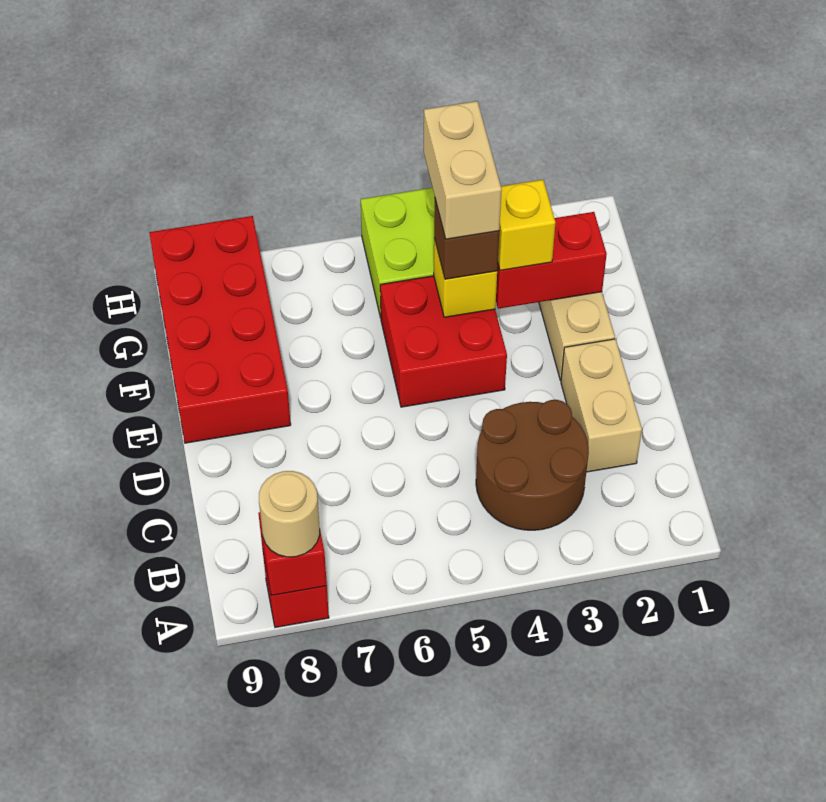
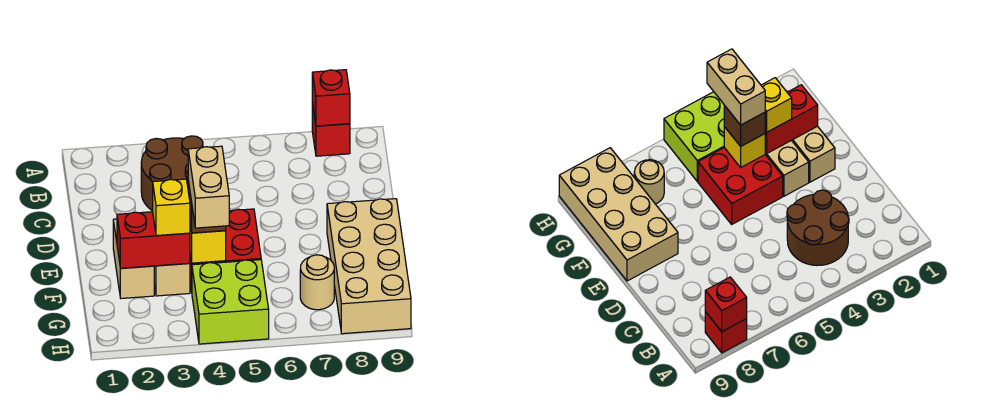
tan round brick A8 level 3 -> tan round brick G7 level 1
tan brick C2:D2 level 1 -> tan brick E3:F3 level 1
red brick E8:H9 level 1 -> tan brick E8:H9 level 1

